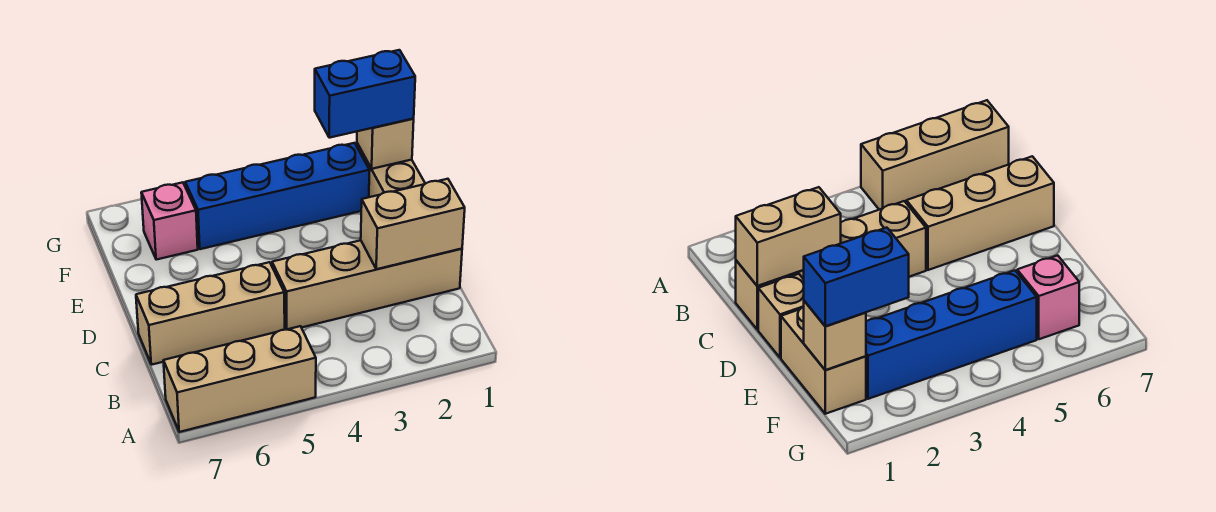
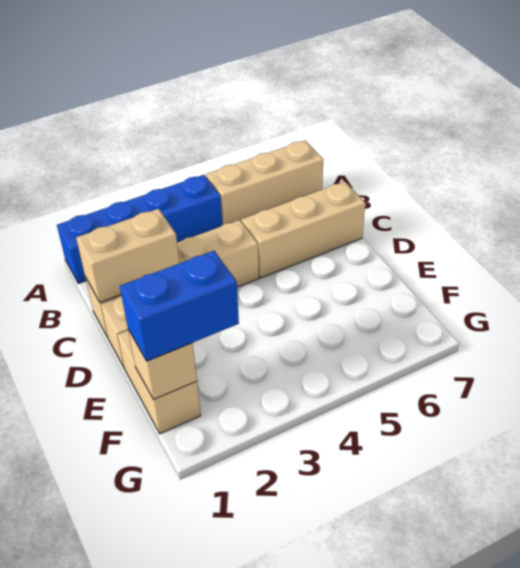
blue brick F2:F5 level 1 -> blue brick A1:A4 level 1
pink brick F6 level 1 -> none

